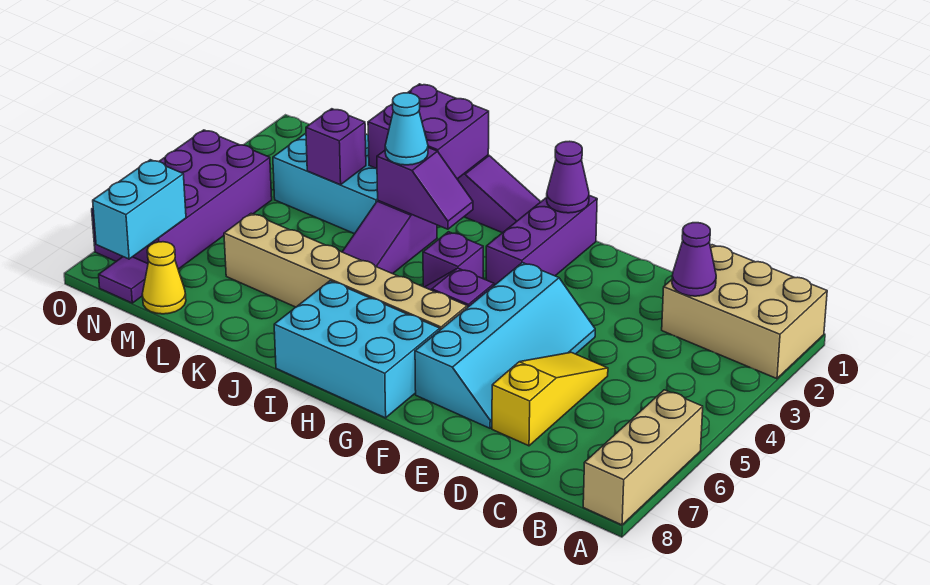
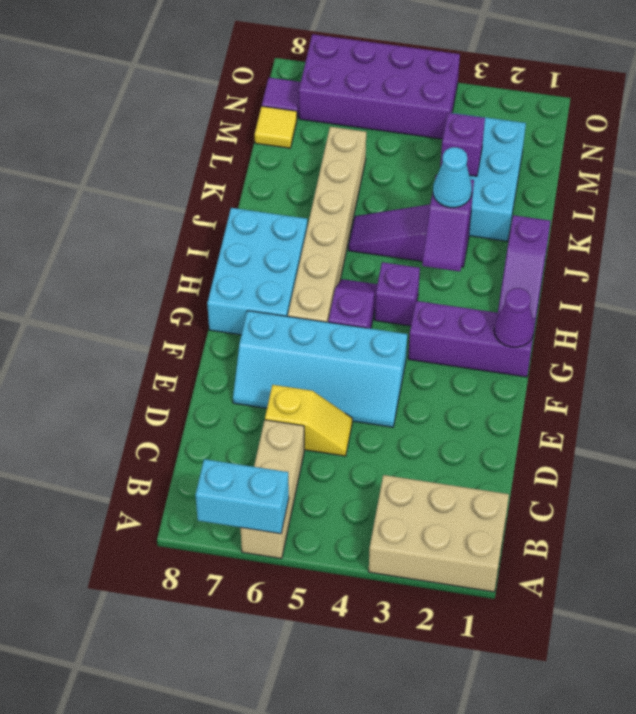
tan brick A1:C2 level 1 -> tan brick A1:B3 level 1
tan brick A6:A8 level 1 -> tan brick A6:C6 level 1
purple cone C2 level 2 -> none
yellow slope D5:D7 level 1 top 7 -> yellow slope D5:D6 level 1 top 6
purple brick J1:K2 level 2 -> none
yellow cone M8 level 1 -> yellow tile M8 level 1
cyan brick N7:N8 level 2 -> cyan brick A6:A7 level 2

